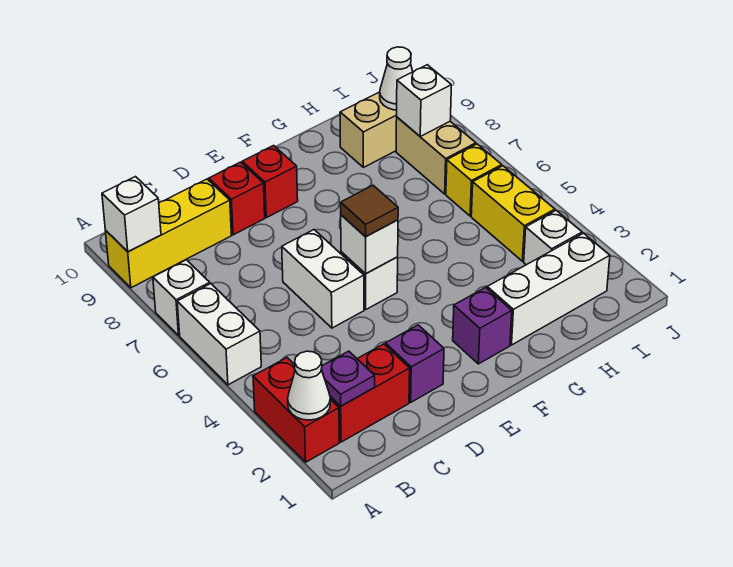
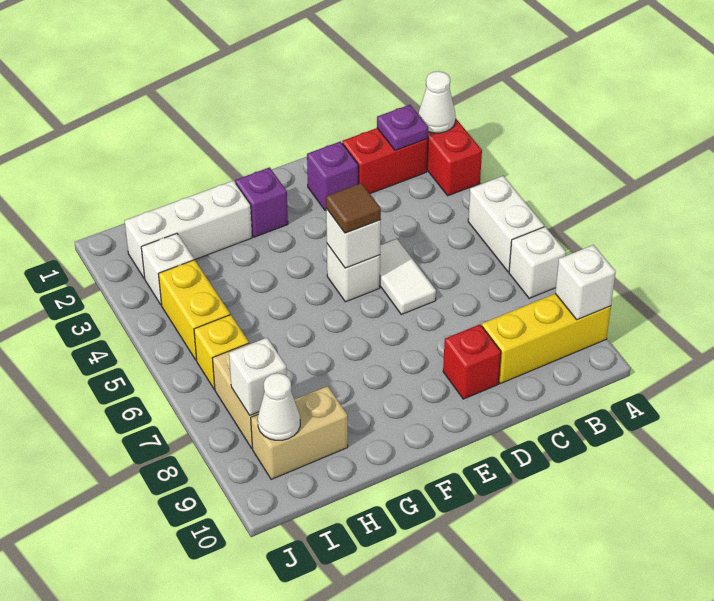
white brick D5:D6 level 1 -> white tile D5:D6 level 1
red brick E9 level 1 -> none

